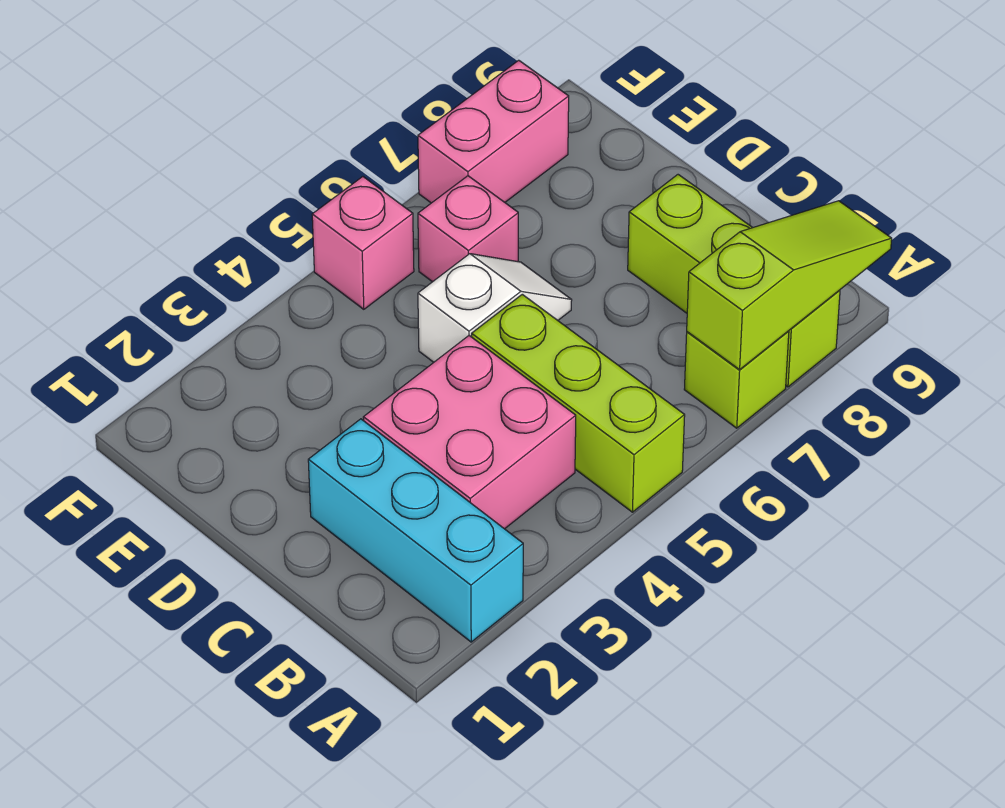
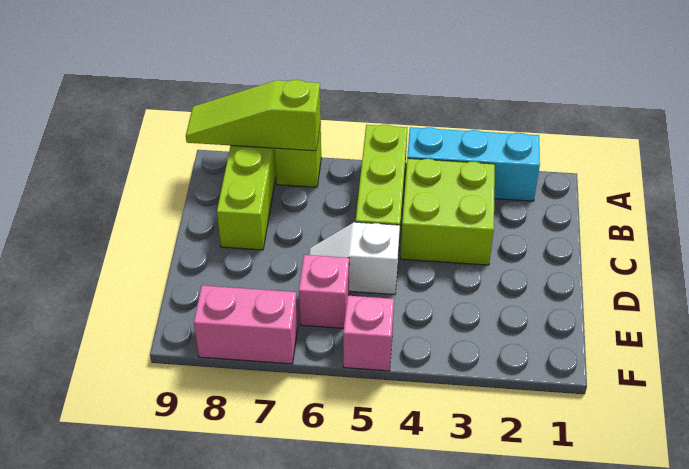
cyan brick A2:C2 level 1 -> cyan brick A2:A4 level 1
pink brick B3:C4 level 1 -> lime brick B3:C4 level 1

